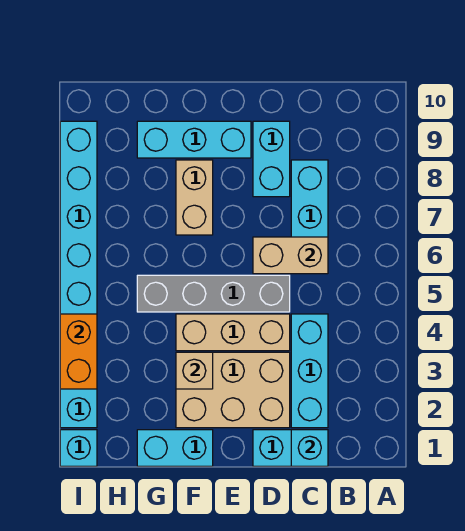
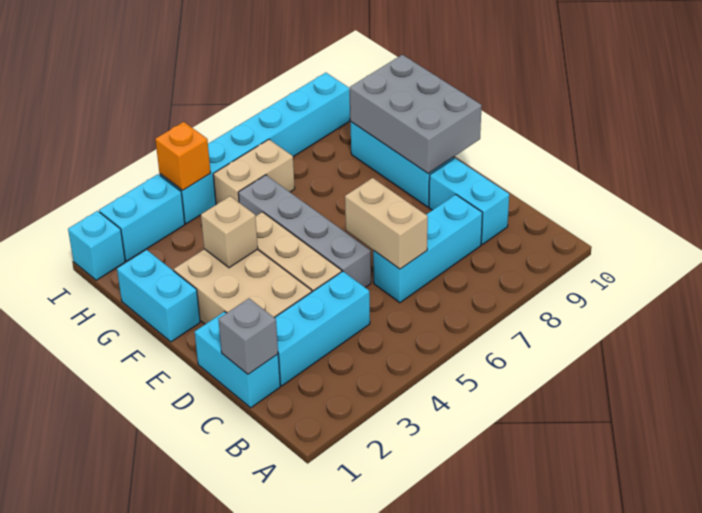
cyan brick C1 level 2 -> grey brick C1 level 2
cyan brick D8:D9 level 1 -> cyan brick C9:D9 level 1
none -> grey brick E9:G10 level 2
tan brick F7:F8 level 1 -> tan brick H5:H6 level 1
orange brick I3:I4 level 2 -> orange brick I4 level 2

